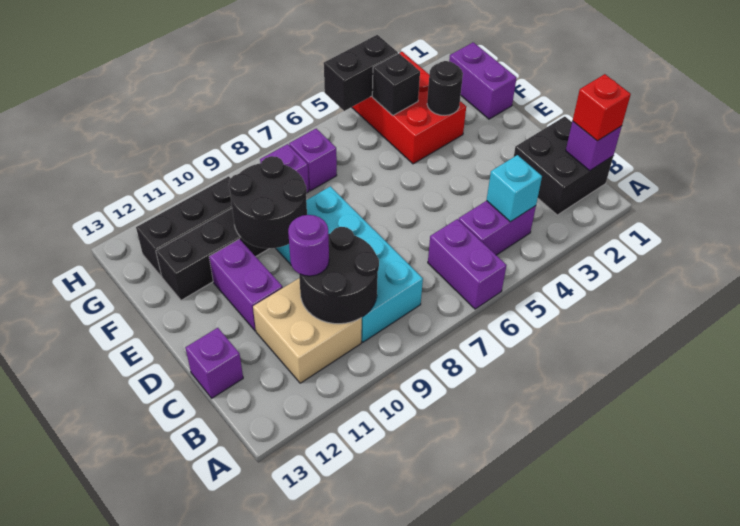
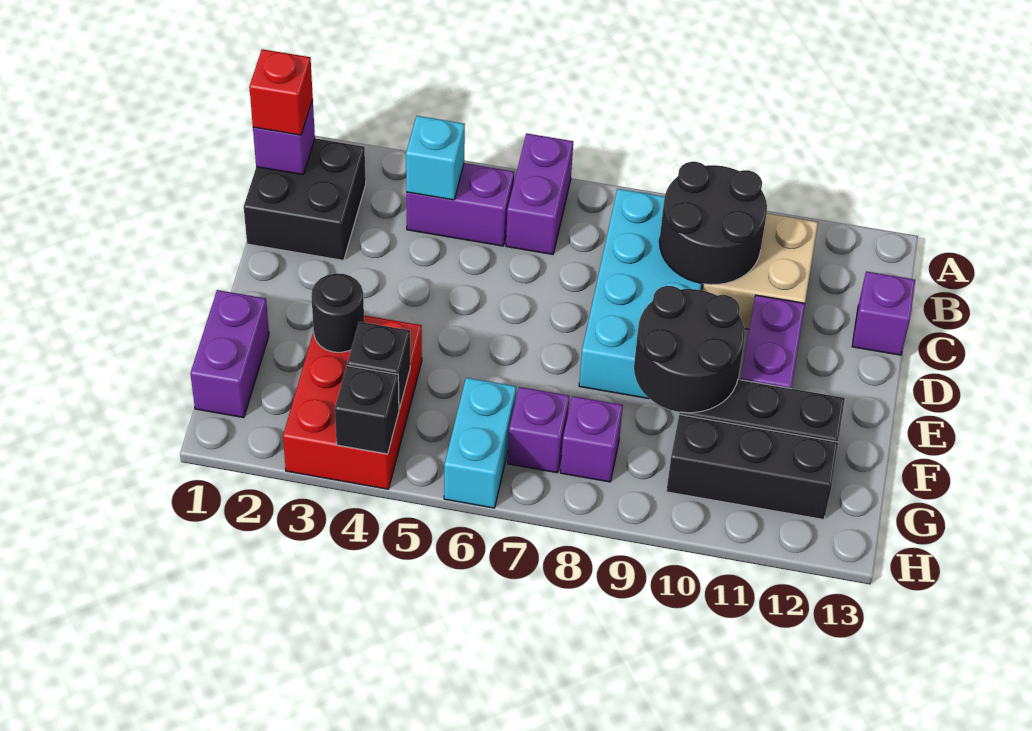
purple round brick C10 level 3 -> none
none -> cyan brick G6:H6 level 1
black brick H4:H5 level 2 -> black brick H4 level 2

